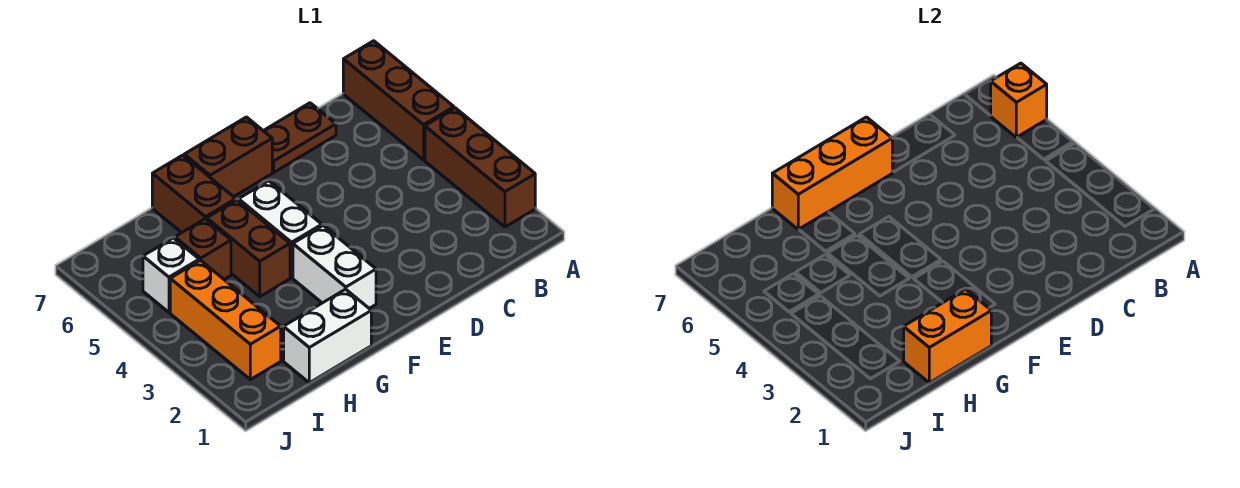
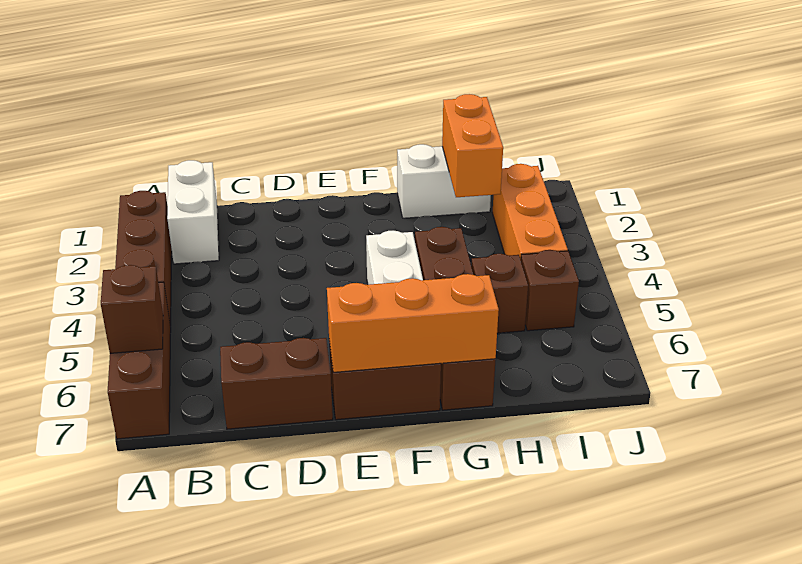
orange brick A6 level 2 -> brown brick A6 level 2
brown plate C7:D7 level 1 -> brown brick C7:D7 level 1
white brick F2:F3 level 1 -> white brick B1:B2 level 1
orange brick G1:H1 level 2 -> orange brick H1:H2 level 2
white brick I5 level 1 -> brown brick I5 level 1

